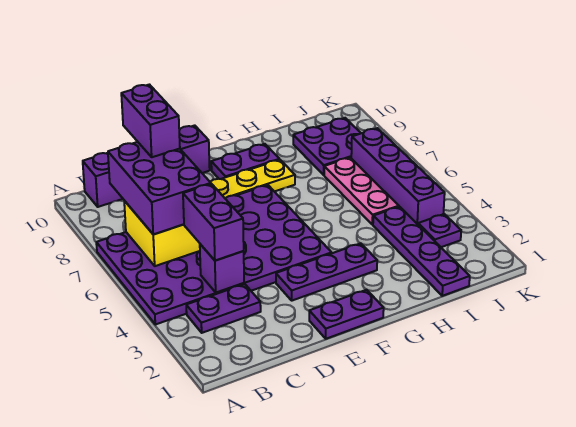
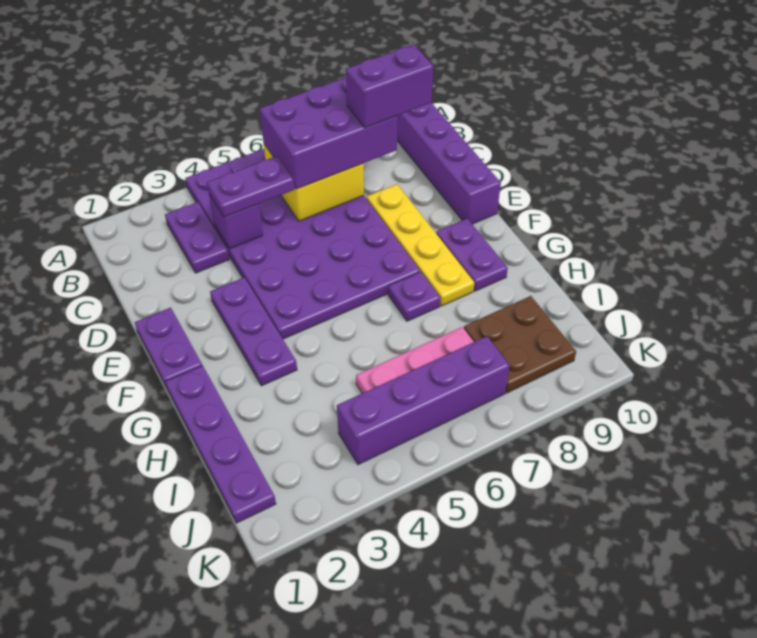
purple brick C4:C5 level 3 -> purple plate C4:C5 level 3
purple plate I1:I4 level 1 -> purple plate G1:J1 level 1
purple plate I8:J9 level 1 -> brown plate I8:J9 level 1
purple plate J3 level 1 -> purple plate G7 level 1

